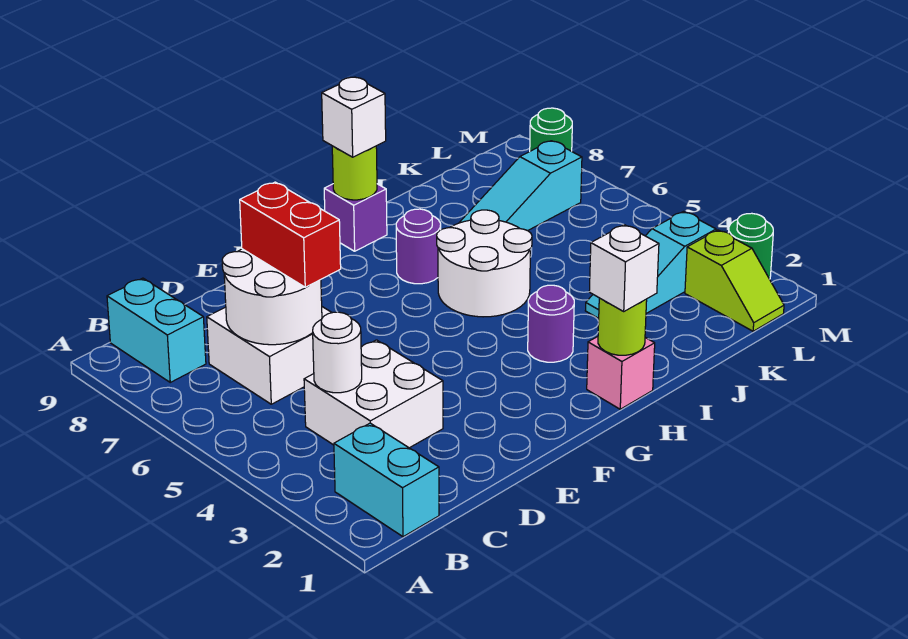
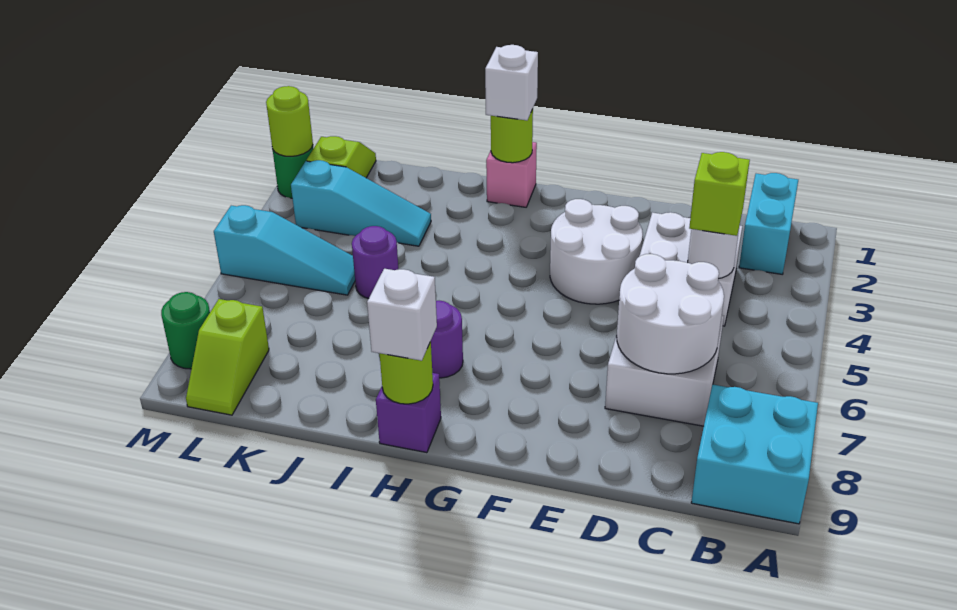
cyan brick B8:B9 level 1 -> cyan brick A8:B9 level 1
none -> lime brick C4 level 3
red brick D6:D7 level 3 -> none
purple round brick H3 level 1 -> purple round brick J5 level 1
white round brick H5:I6 level 1 -> white round brick E3:F4 level 1
cyan slope J7:L7 level 1 top L -> cyan slope K5:M5 level 1 top M
none -> lime slope L8:L9 level 1 top 8
none -> lime round brick M2 level 2

